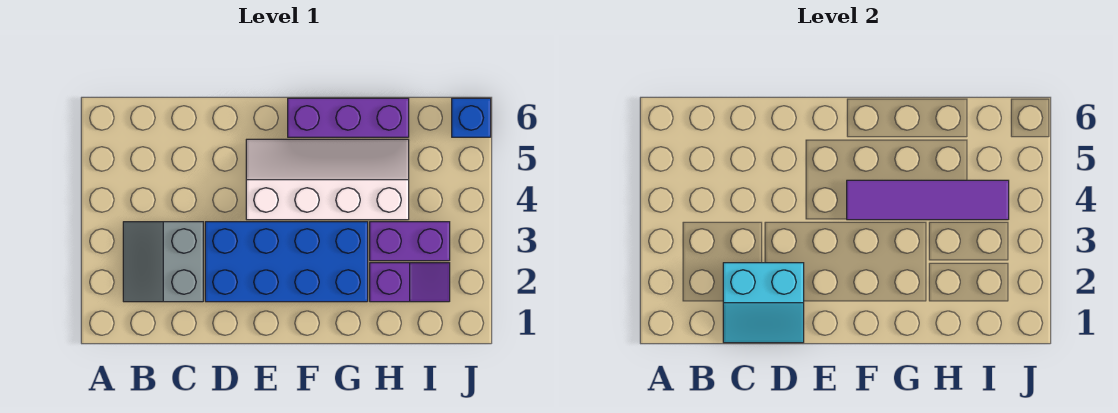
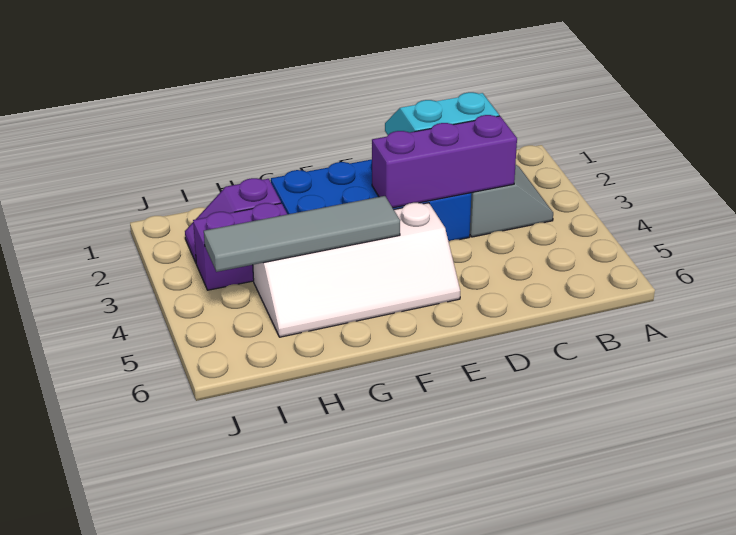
purple tile F4:I4 level 2 -> grey tile F4:I4 level 2
purple brick F6:H6 level 1 -> purple brick C3:E3 level 2
blue brick J6 level 1 -> none

